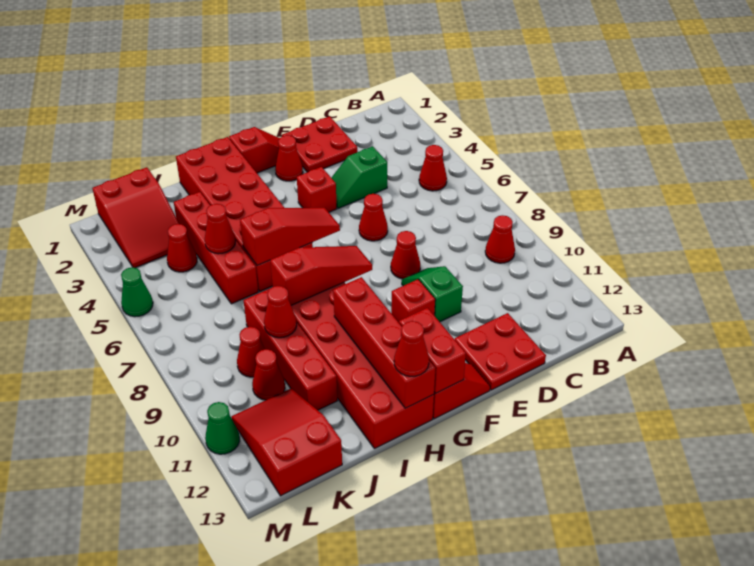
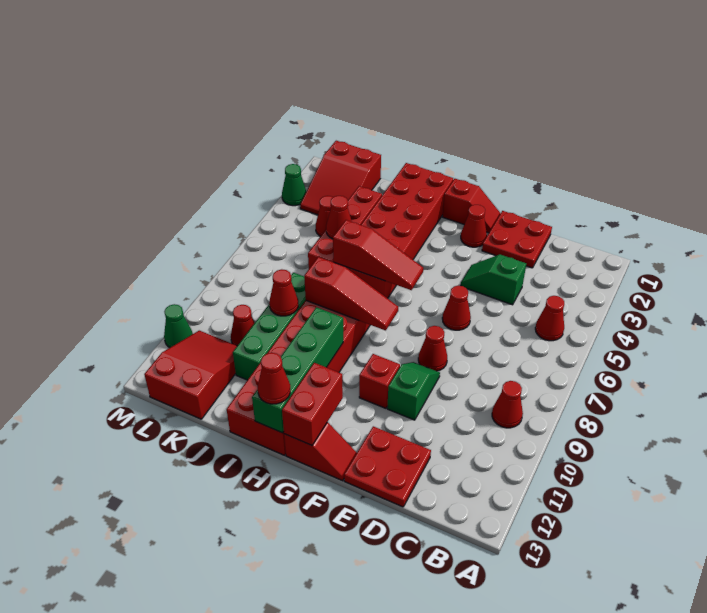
red brick F4 level 1 -> none
red brick H10:H13 level 2 -> green brick H10:H13 level 2
red brick J8:J11 level 1 -> green brick J8:J11 level 1
red cone K9 level 1 -> none
green cone M5 level 1 -> green cone M3 level 1

